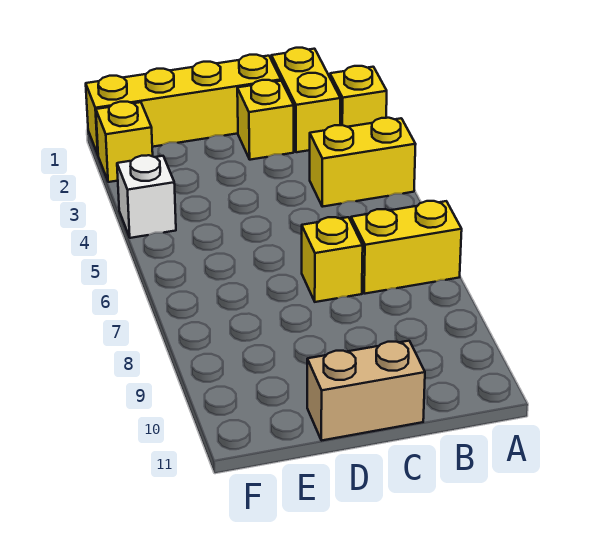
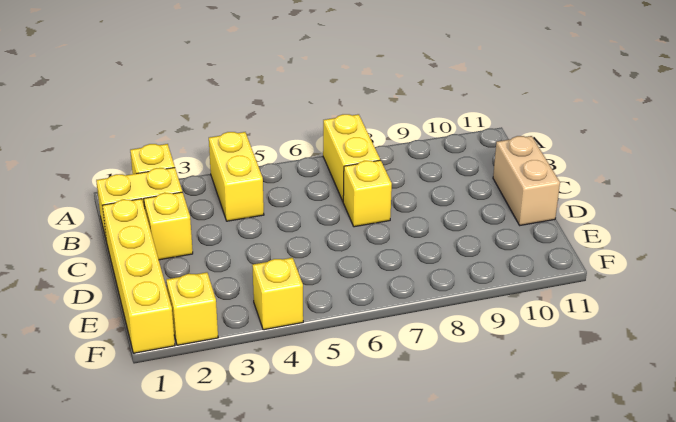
white brick F4 level 1 -> yellow brick F4 level 1

